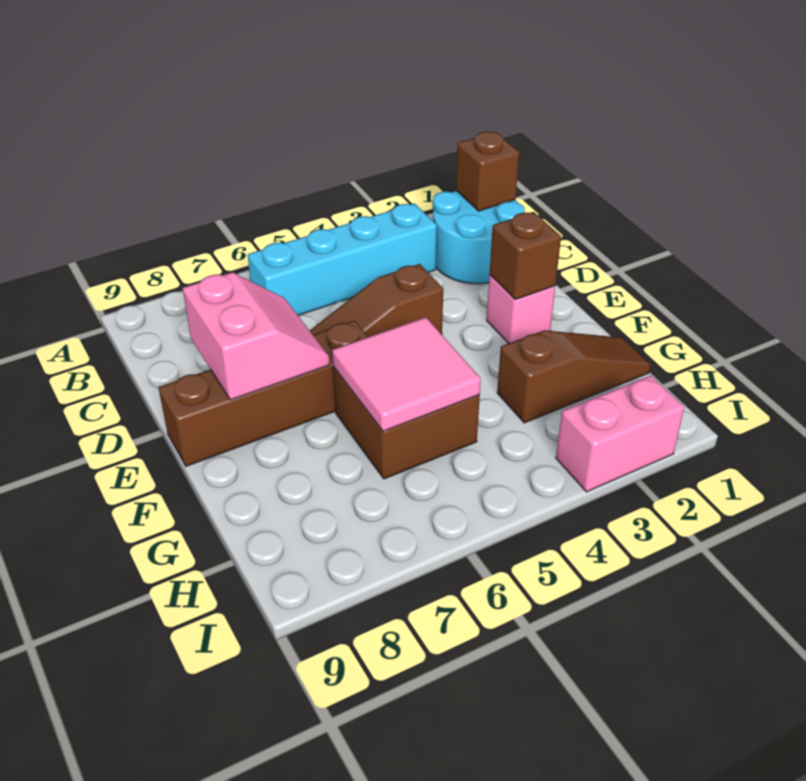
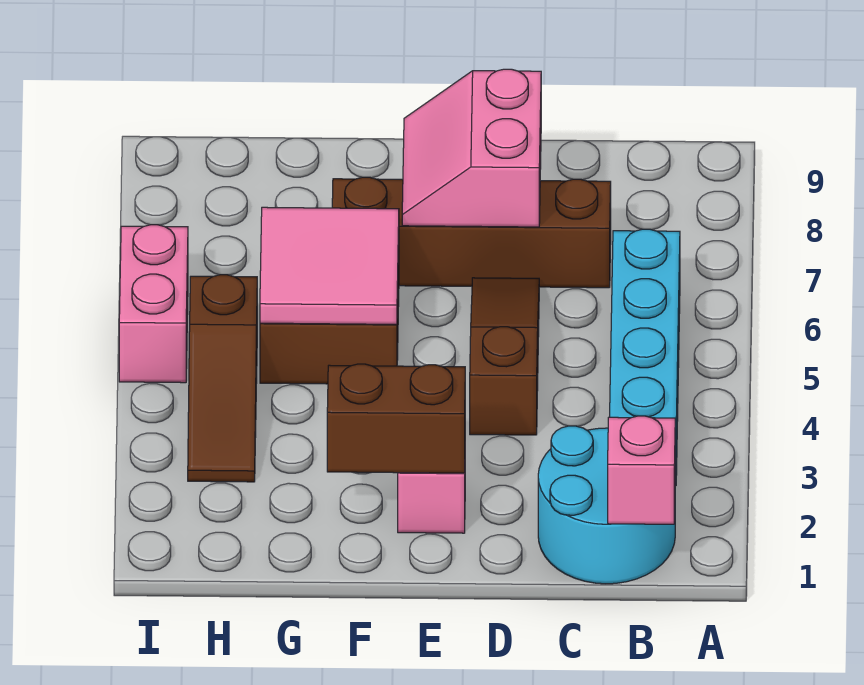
brown brick B1 level 2 -> pink brick B1 level 2
pink slope D7:E8 level 2 top 8 -> pink slope D7:E8 level 2 top D
brown brick E2 level 2 -> brown brick E2:F2 level 2
brown brick E6:E9 level 1 -> brown brick C7:F7 level 1
brown slope G1:G3 level 1 top 3 -> brown slope H3:H5 level 1 top 5
pink brick I2:I3 level 1 -> pink brick I5:I6 level 1

